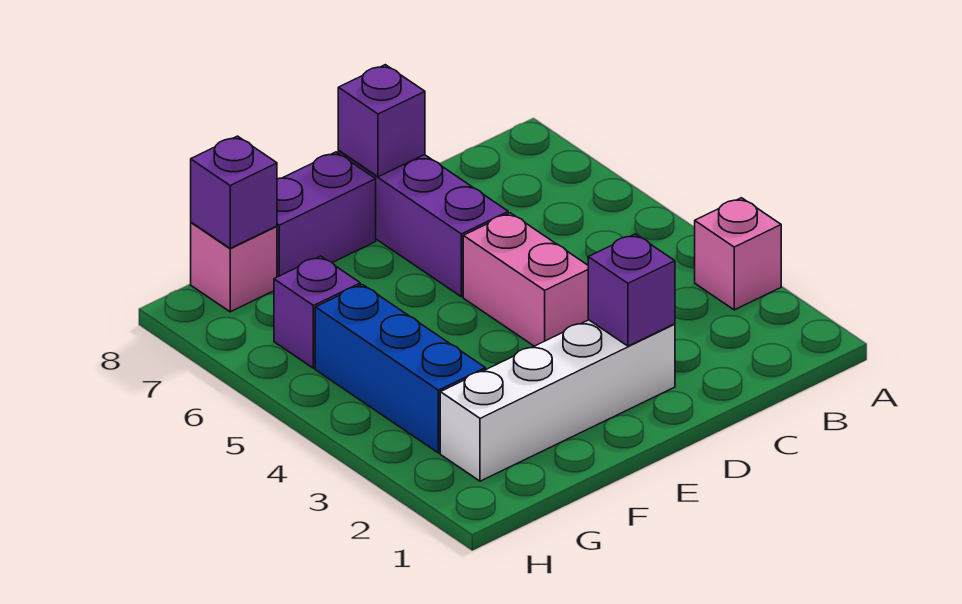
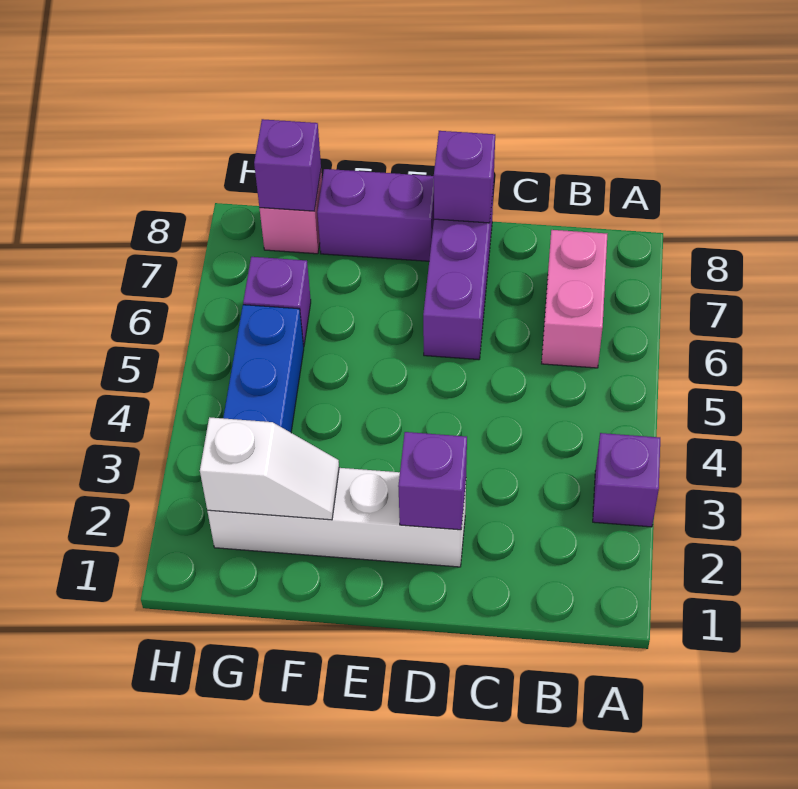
pink brick A3 level 1 -> purple brick A3 level 1
pink brick D4:D5 level 1 -> pink brick B6:B7 level 1
none -> white slope F2:G2 level 2 top G

